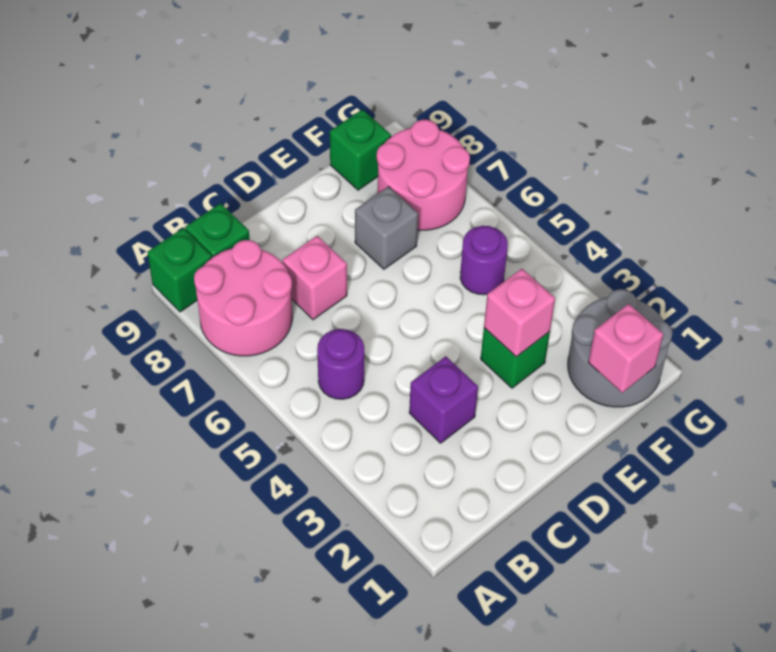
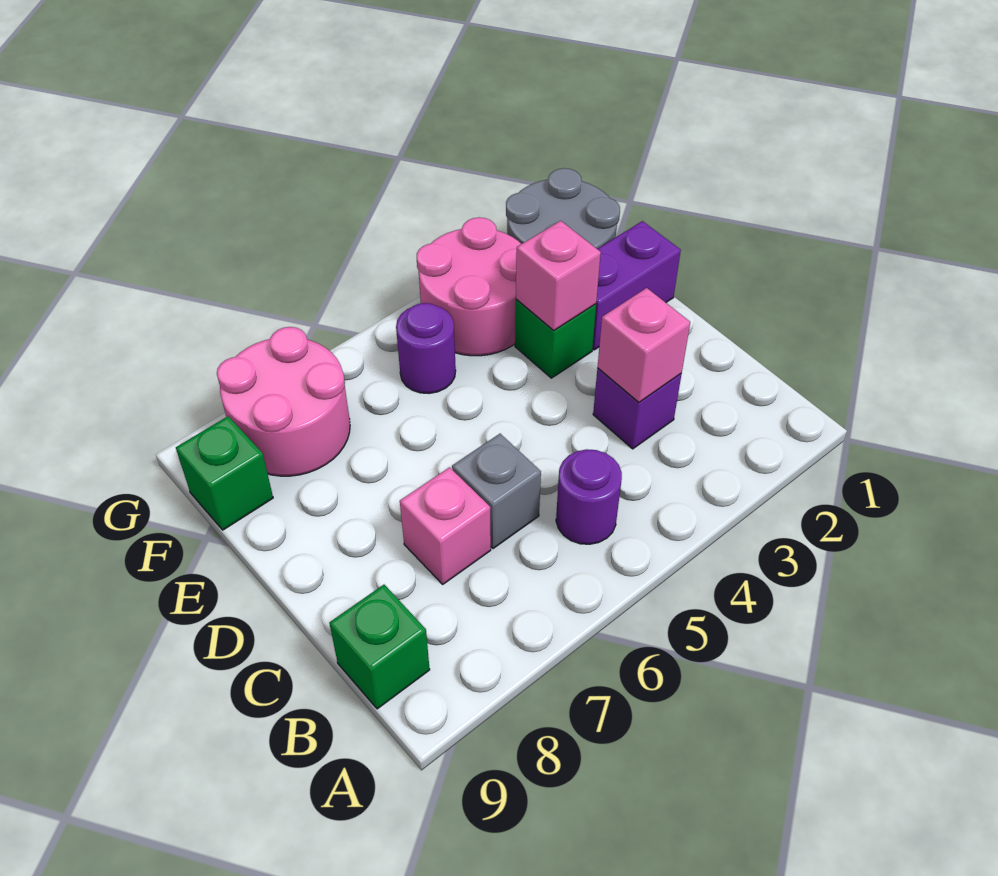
pink round brick A7:B8 level 1 -> pink round brick F3:G4 level 1
green brick A9 level 1 -> none
none -> purple brick E1:E2 level 1
grey brick E7 level 1 -> grey brick C6 level 1
pink brick F1 level 2 -> pink brick C3 level 2

